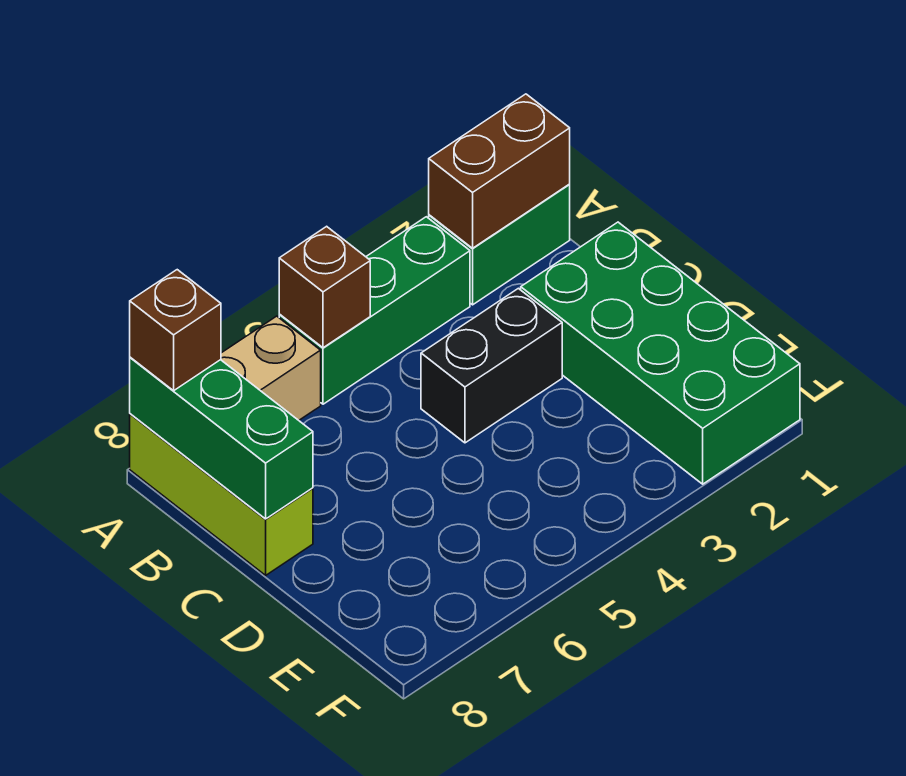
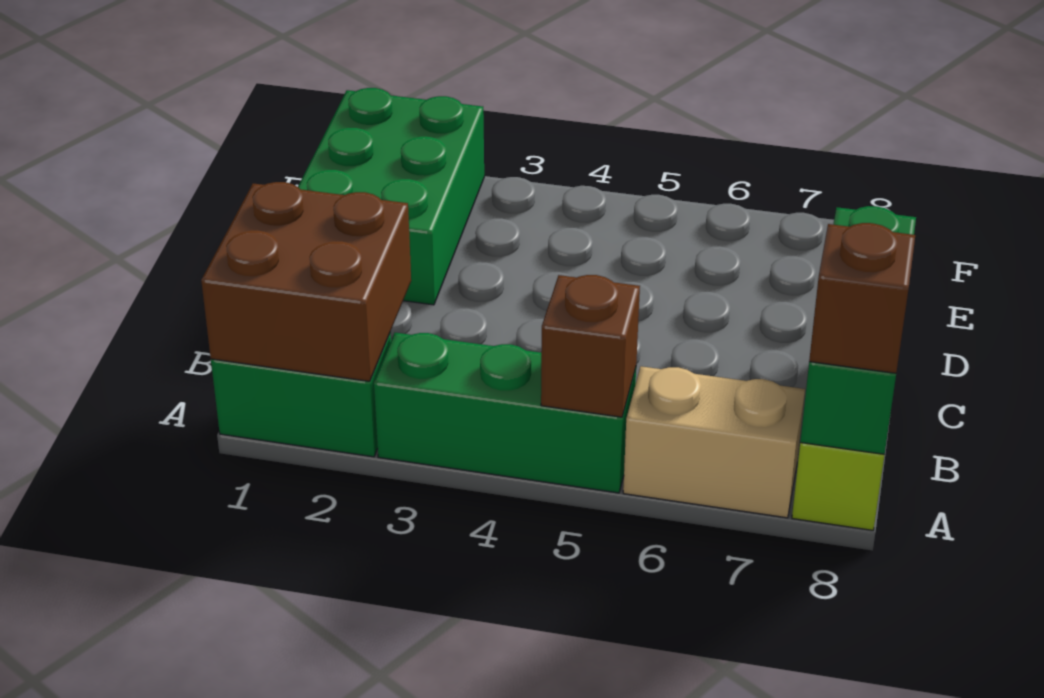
brown brick A1:A2 level 2 -> brown brick A1:B2 level 2
green brick C1:F2 level 1 -> green brick D1:F2 level 1
black brick C3:C4 level 1 -> none

